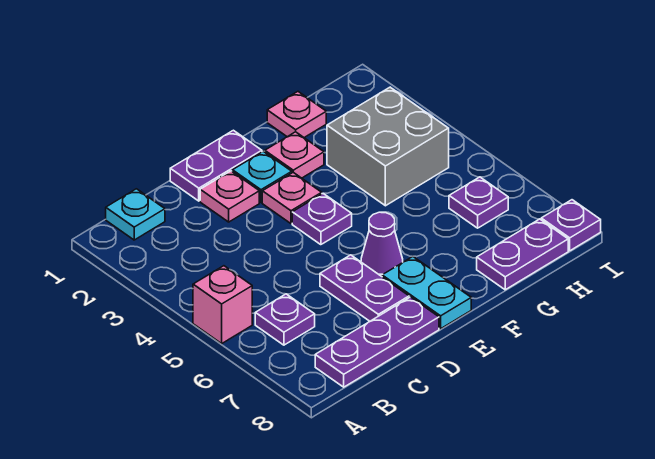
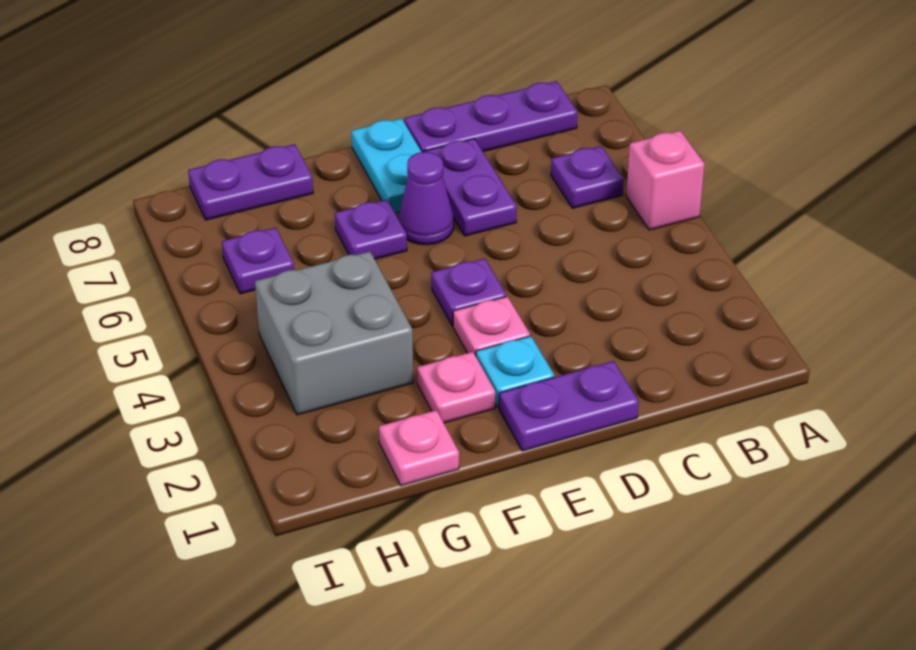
cyan plate B1 level 1 -> none
pink plate D2 level 1 -> none
purple plate I8 level 1 -> purple plate F6 level 1

